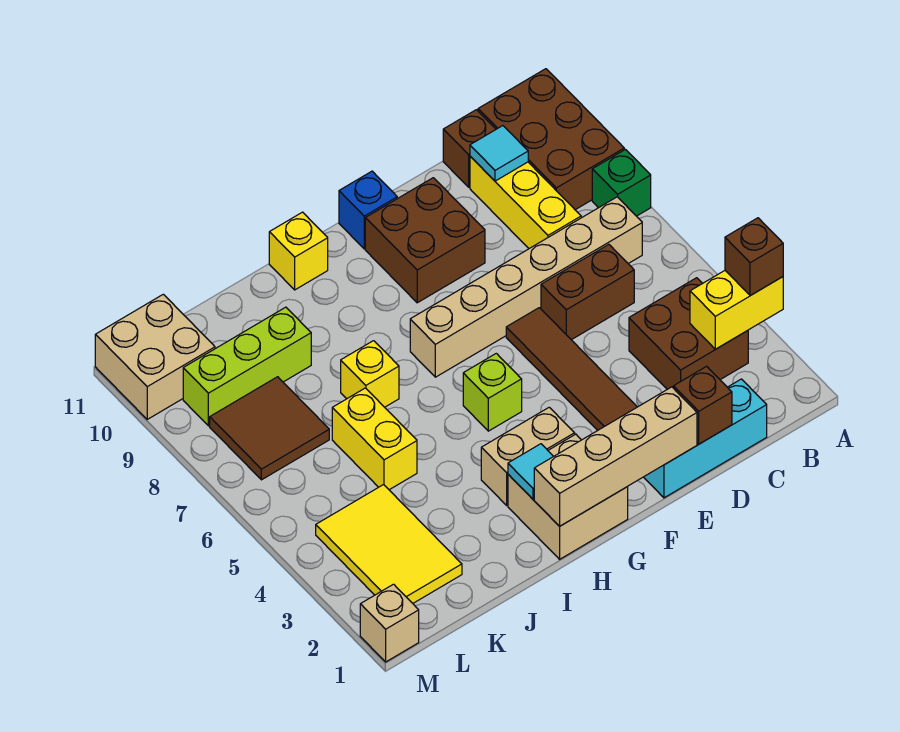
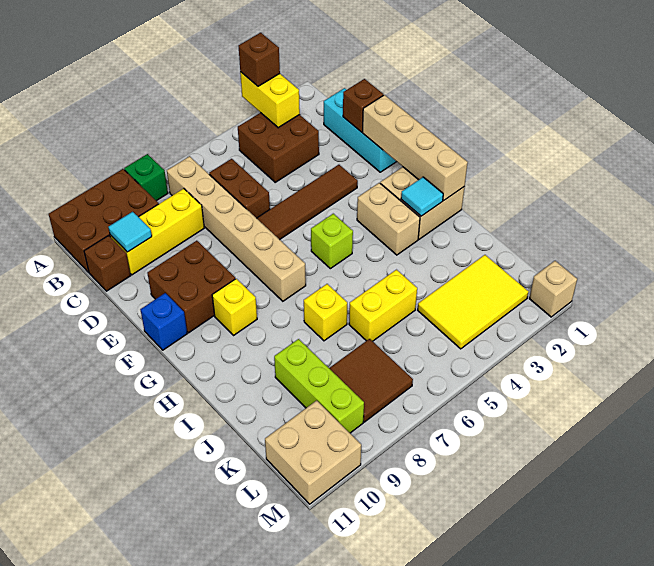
yellow brick H11 level 1 -> yellow brick G9 level 1

